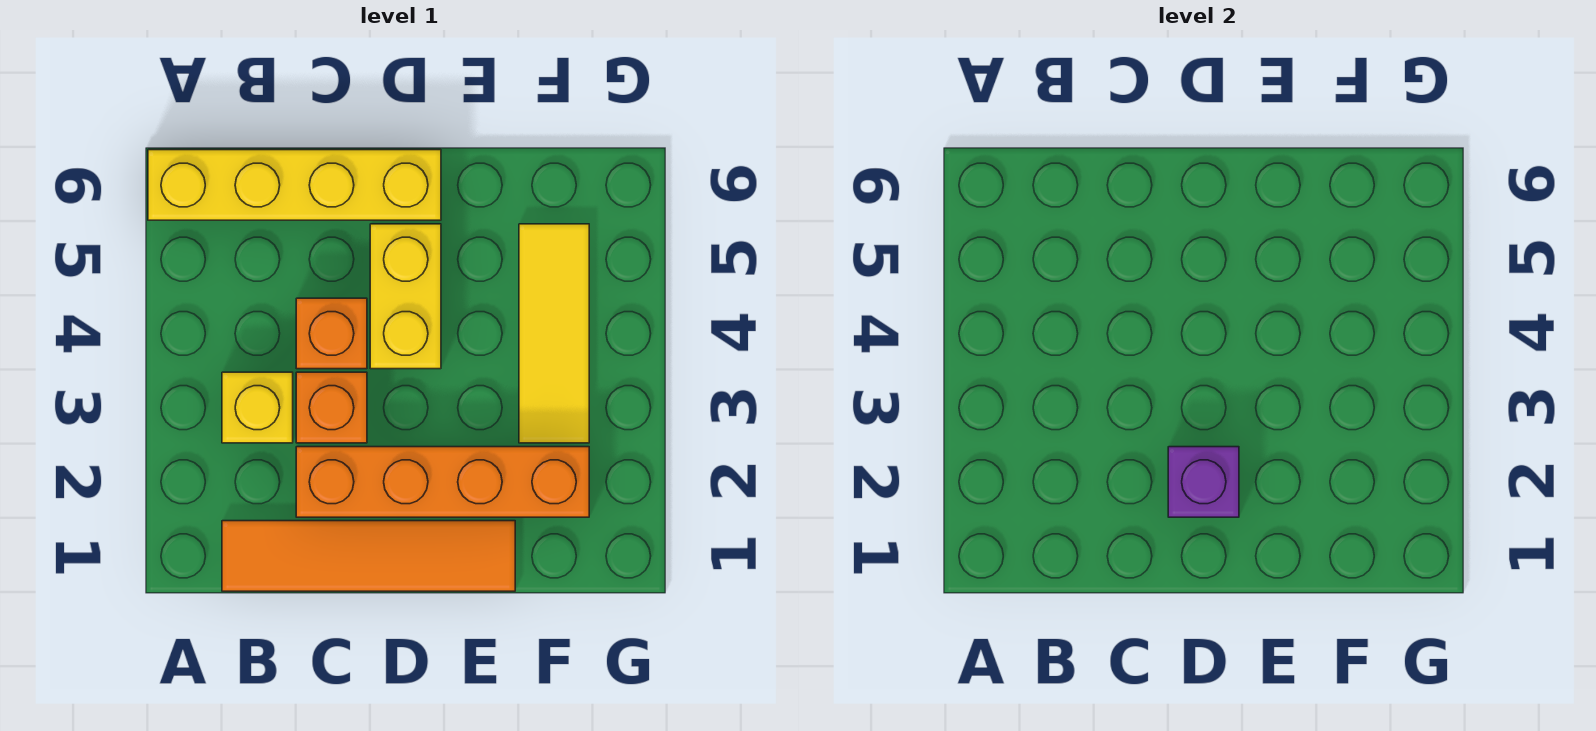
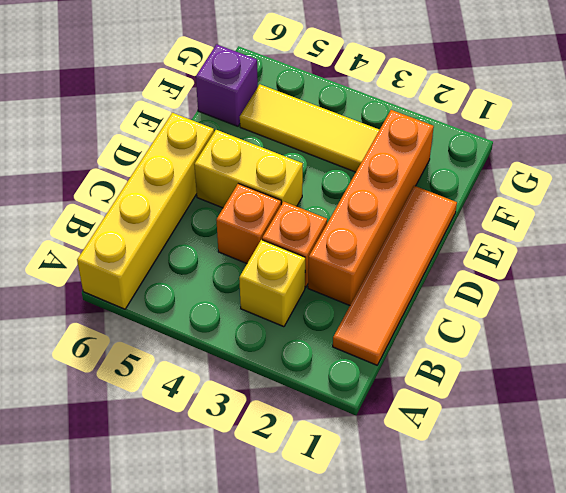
purple brick D2 level 2 -> purple brick F6 level 1

